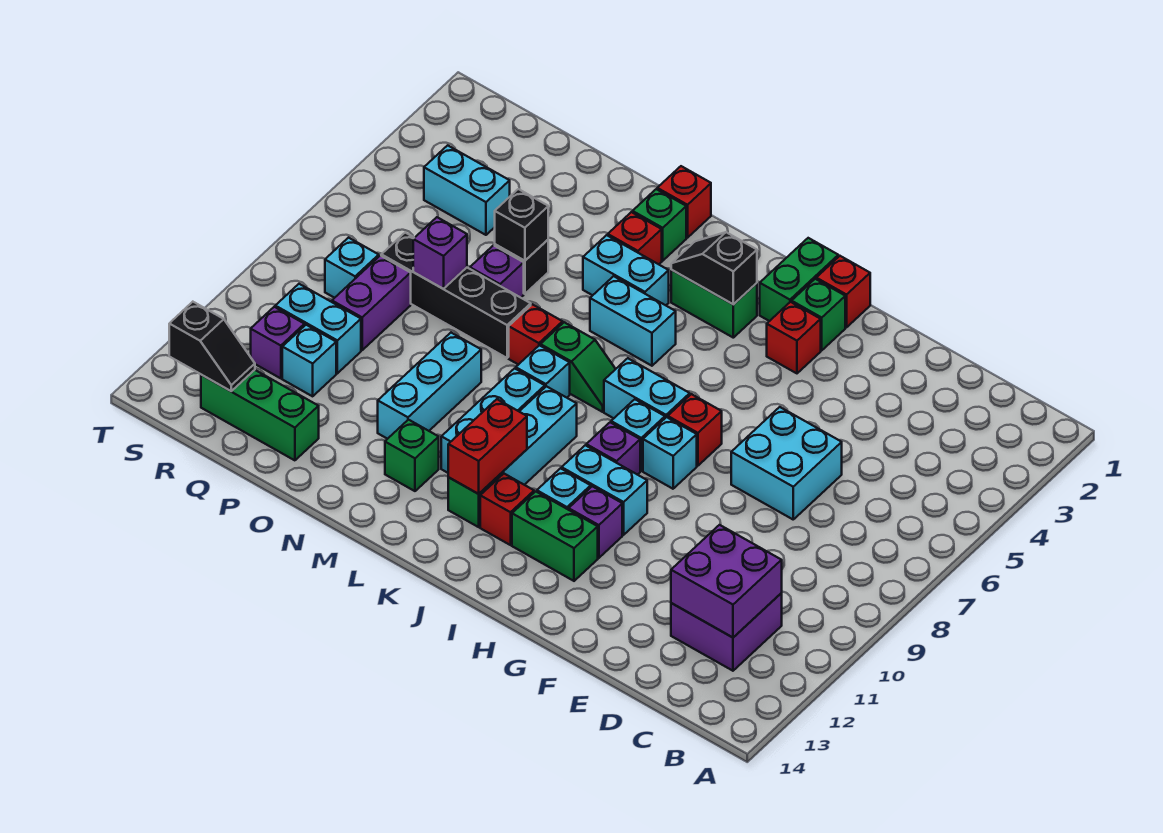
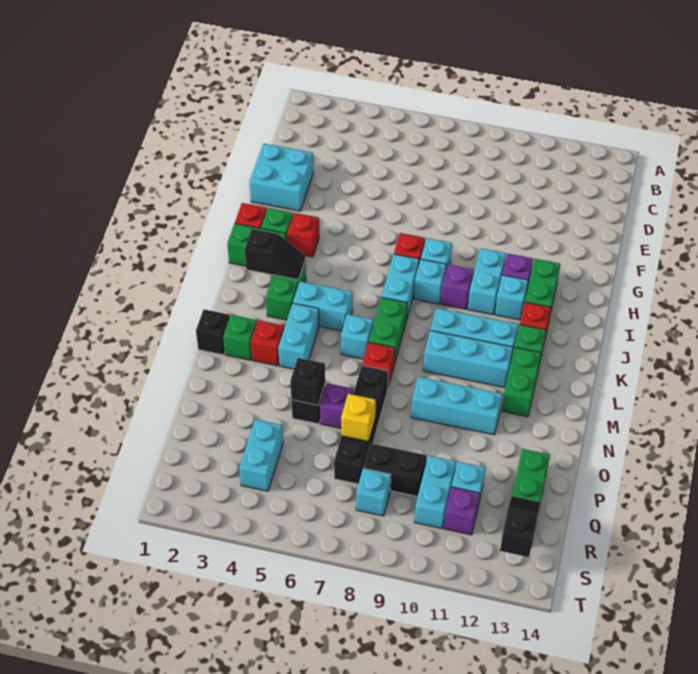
purple brick C11:D12 level 1 -> none
purple brick C11:D12 level 2 -> none
cyan brick E6:F7 level 1 -> cyan brick E1:F2 level 1
black slope J3:K3 level 2 top J -> black slope J2:J3 level 2 top 2
cyan brick K5:L5 level 1 -> cyan brick K4:K5 level 1
green slope K7:L7 level 1 top L -> green brick K7:L7 level 1
red brick K11:K12 level 2 -> none
cyan brick L8 level 1 -> cyan brick L6 level 1
red brick M1 level 1 -> black brick M1 level 1
green brick M12 level 1 -> green brick L12:M12 level 1
purple brick P7 level 2 -> yellow brick P7 level 2
purple brick Q8:Q9 level 1 -> black brick Q8:Q9 level 1

